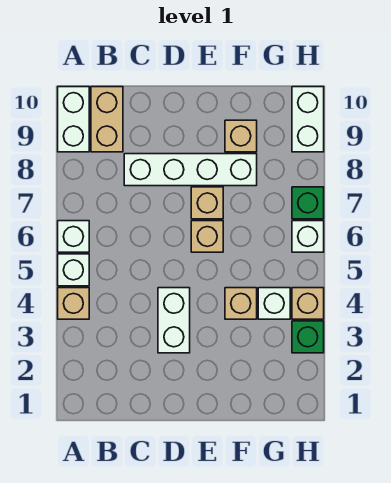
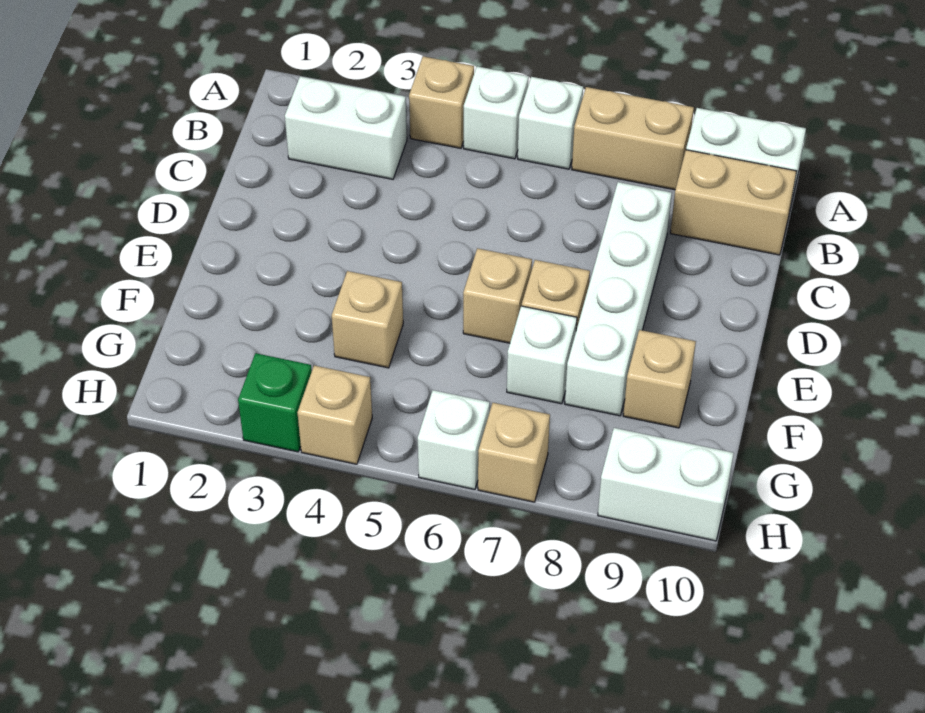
none -> tan brick A7:A8 level 1
white brick D3:D4 level 1 -> white brick B2:B3 level 1
white brick G4 level 1 -> white brick F7 level 1
green brick H7 level 1 -> tan brick H7 level 1

